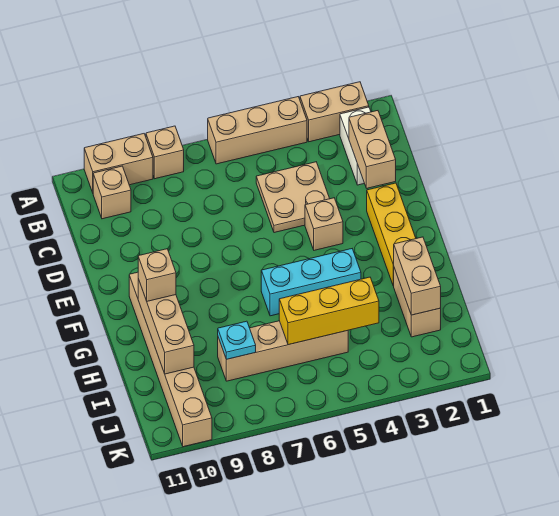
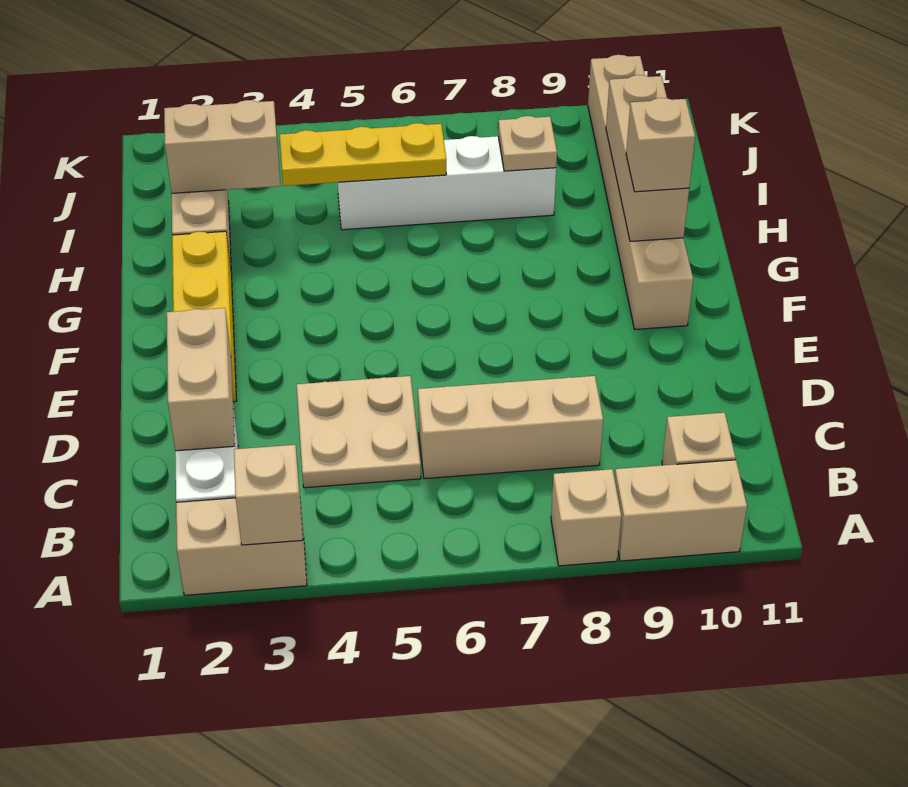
tan brick A4:A6 level 1 -> tan brick C6:C8 level 1
tan brick E4 level 1 -> tan brick A3 level 2
cyan brick G4:G6 level 1 -> none
tan brick H2:I2 level 2 -> tan brick I2:I3 level 2
yellow brick I4:I6 level 2 -> yellow plate I4:I6 level 2
tan brick I5:I8 level 1 -> white brick I5:I8 level 1
cyan plate I8 level 2 -> tan plate I8 level 2

